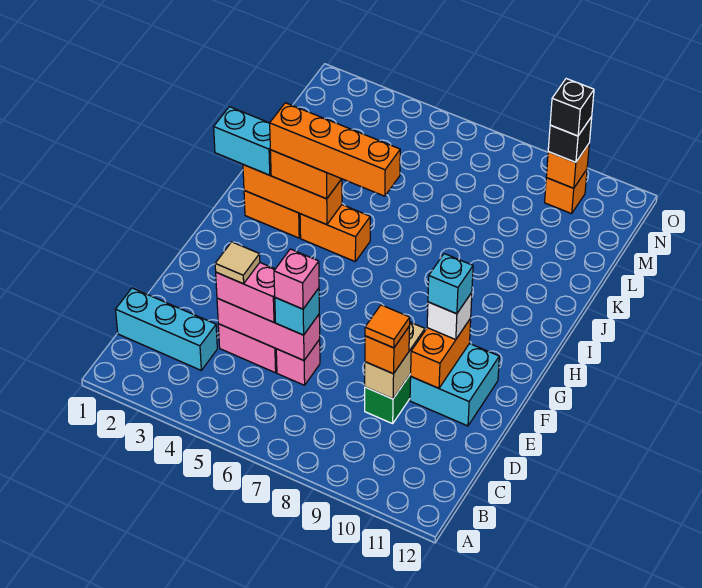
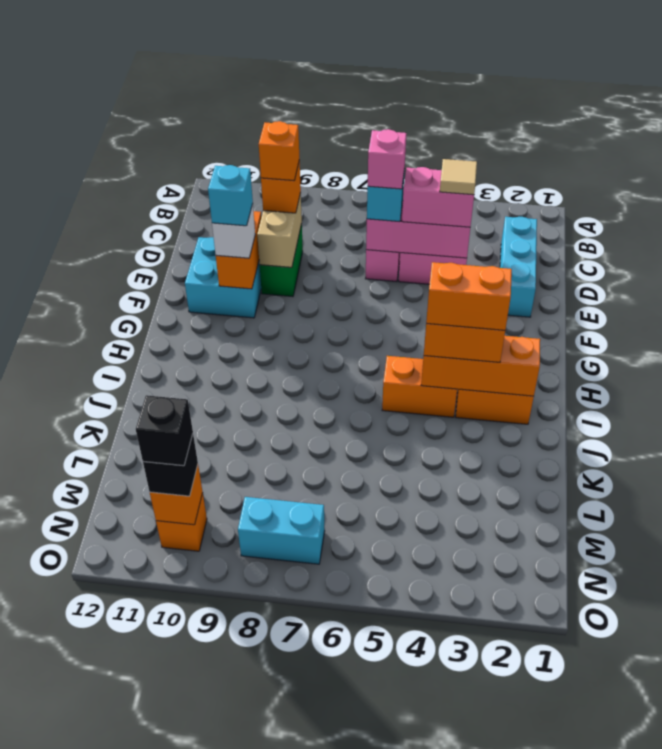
cyan brick C1:C3 level 1 -> cyan brick C2:E2 level 1
orange tile D9 level 4 -> orange brick D9 level 4
cyan brick I1:I2 level 3 -> cyan brick N7:N8 level 1
orange brick I3:I6 level 4 -> orange brick I3:I4 level 4

